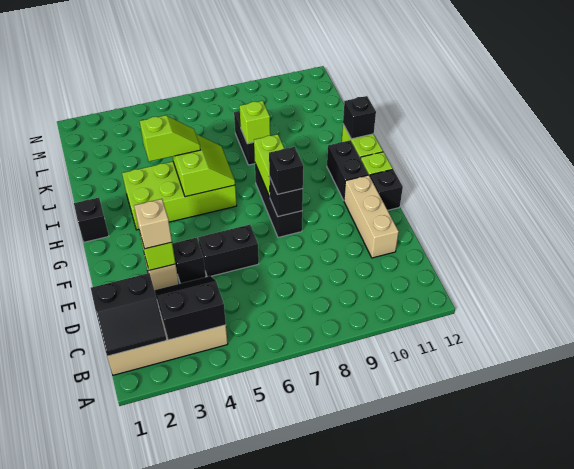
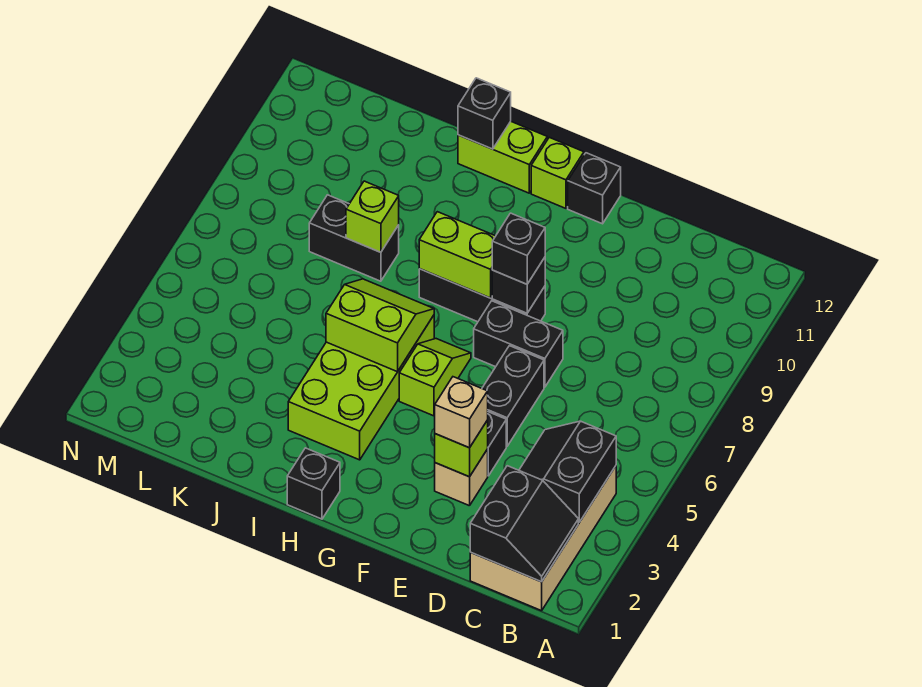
tan brick D11:F11 level 1 -> none
black brick G11:H11 level 1 -> black brick E7:F7 level 1
lime slope I4:I5 level 3 top 4 -> lime slope G5:G6 level 1 top 5

